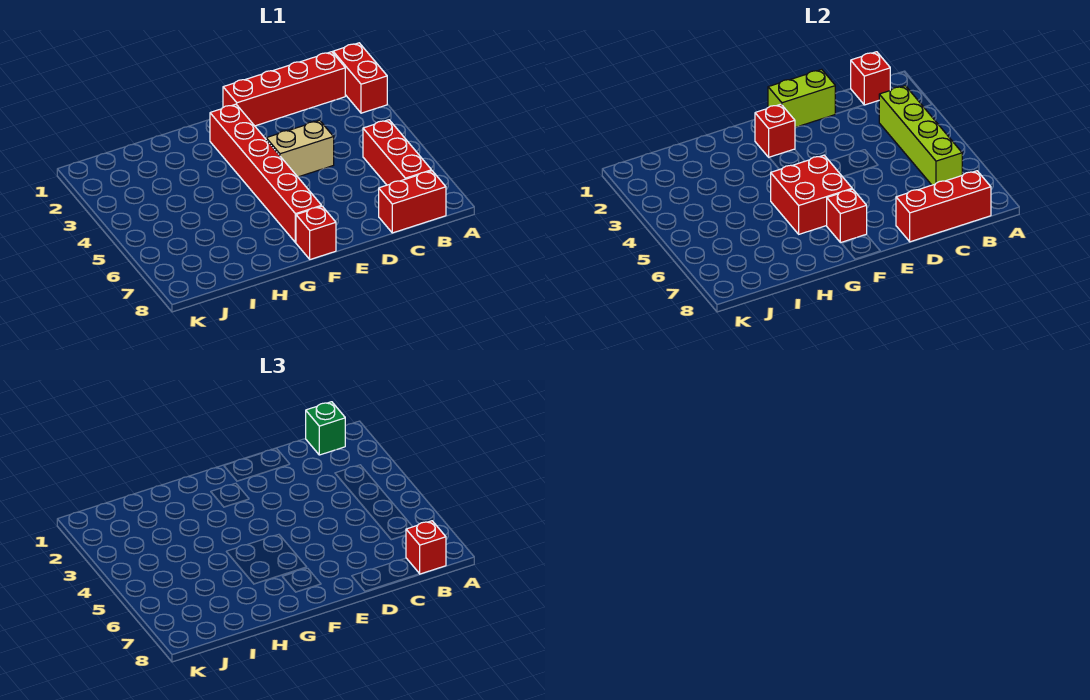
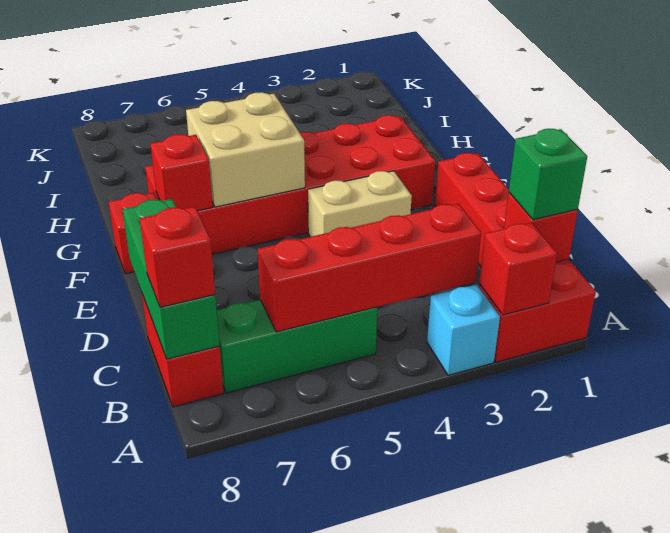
none -> cyan brick A3 level 1
lime brick B3:B6 level 2 -> red brick B3:B6 level 2
red brick B5:B7 level 1 -> green brick B5:B7 level 1
red brick B8:D8 level 2 -> green brick B8:D8 level 2
lime brick D1:E1 level 2 -> none
tan brick D4:E4 level 1 -> tan brick E3:E4 level 1
red brick F2:F7 level 1 -> red brick F2:G7 level 1
red brick F2 level 2 -> red brick A2 level 2
red brick F5:G6 level 2 -> tan brick F5:G6 level 2

